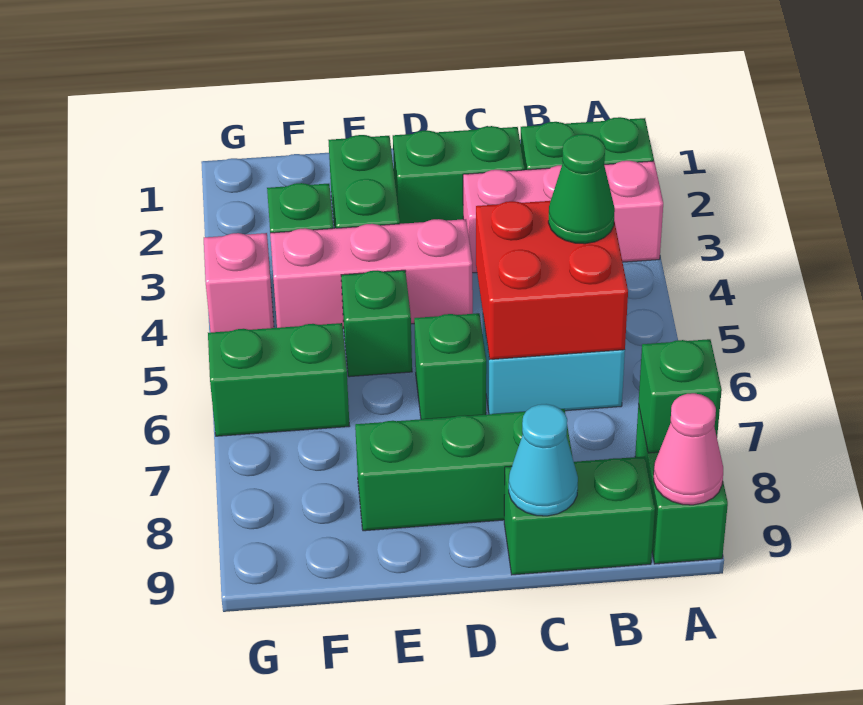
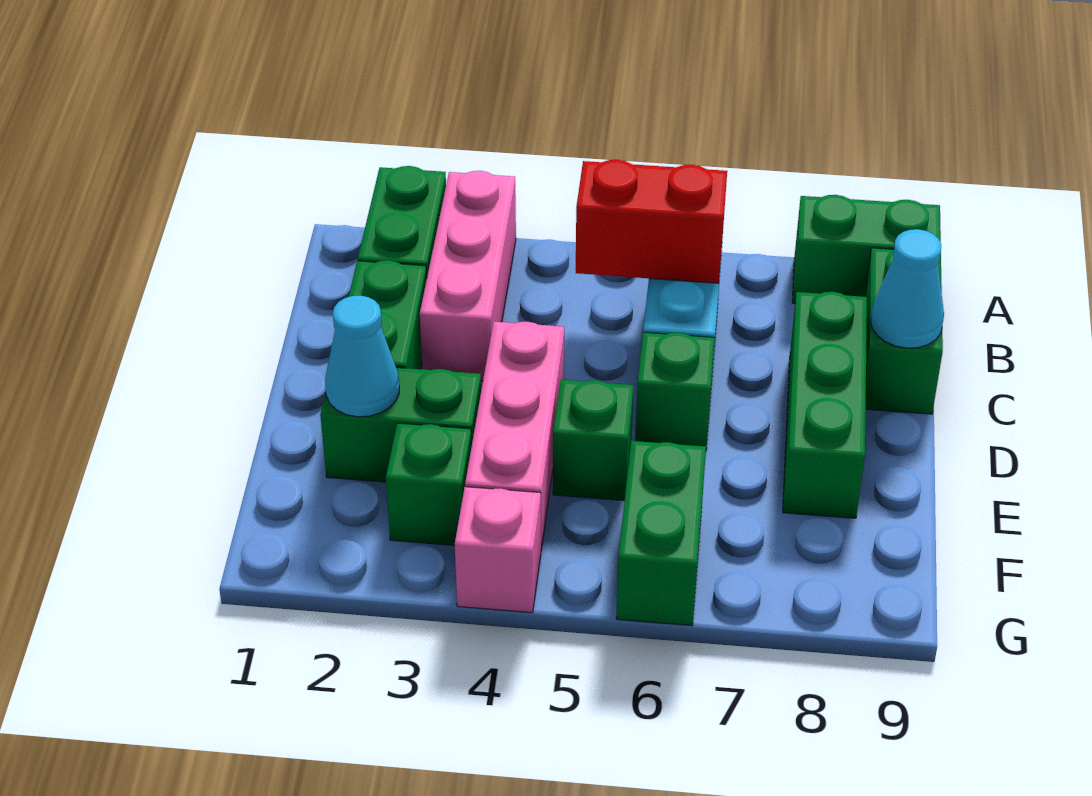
green brick A8 level 2 -> none
pink cone A9 level 2 -> none
red brick B5:C6 level 2 -> red brick B5:B6 level 2
green cone B5 level 3 -> none
none -> cyan cone E2 level 2

